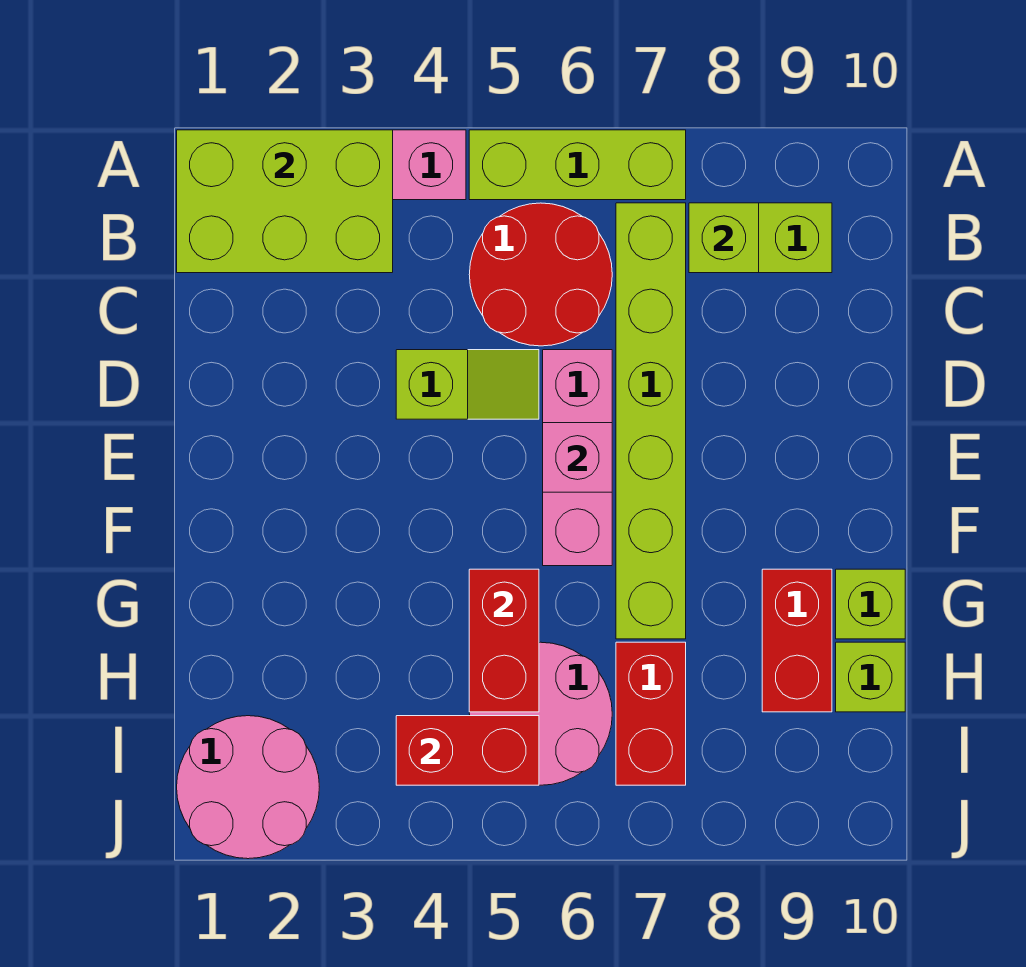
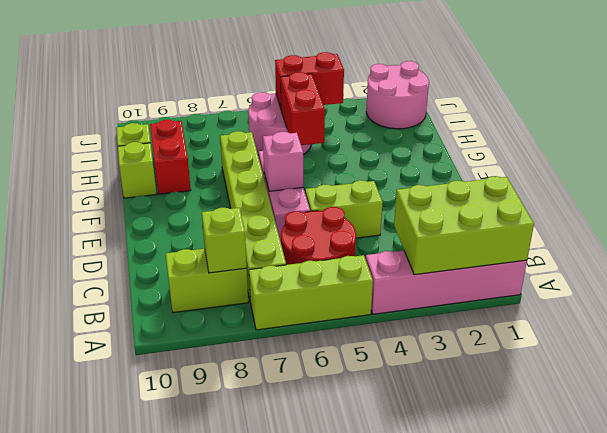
lime slope D4:D5 level 1 top 4 -> lime brick D4:D5 level 1
red brick H7:I7 level 1 -> none

